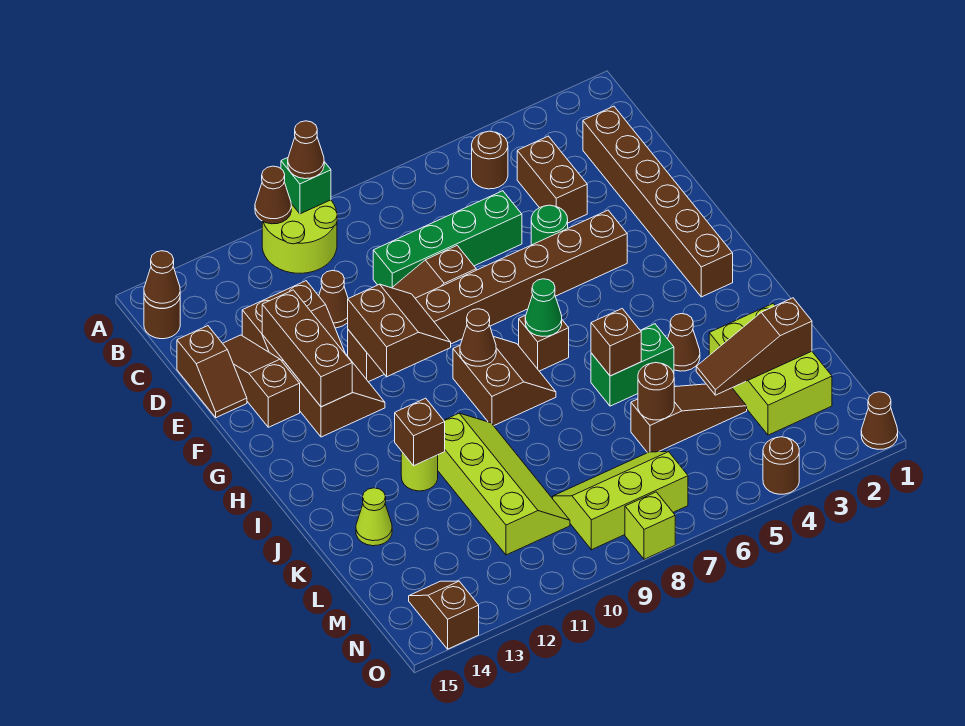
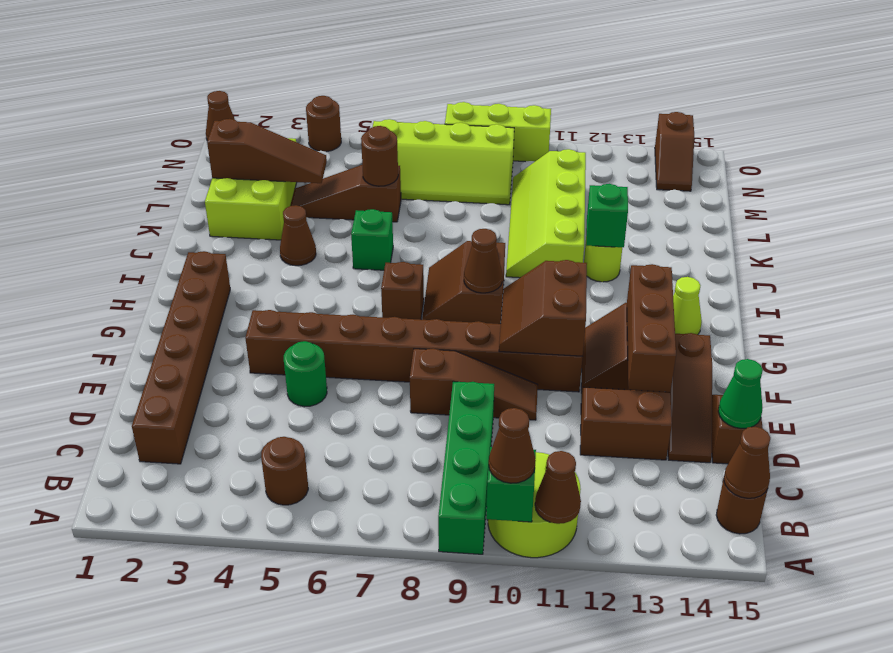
brown brick C4:D4 level 1 -> none
green brick D6:D9 level 1 -> green brick A9:D9 level 1
brown cone D11 level 1 -> none
green cone H7 level 2 -> green cone D15 level 2
green brick J5:J6 level 1 -> green brick J6 level 1
brown brick J6 level 2 -> none
brown brick J12 level 2 -> green brick J12 level 2
lime cone K14 level 1 -> lime cone H14 level 1
lime slope M7:N9 level 1 top N -> lime slope M6:N9 level 1 top N
lime brick O8 level 1 -> lime brick O8:O10 level 1

